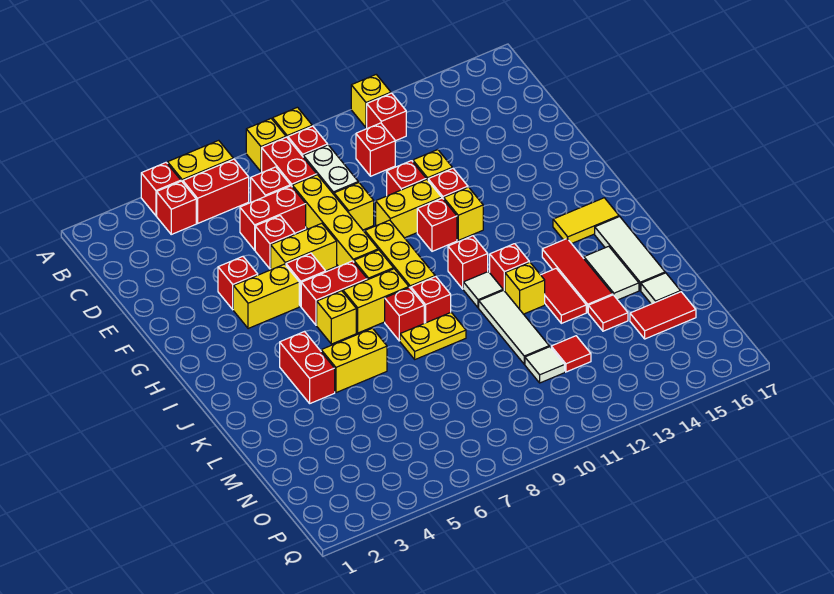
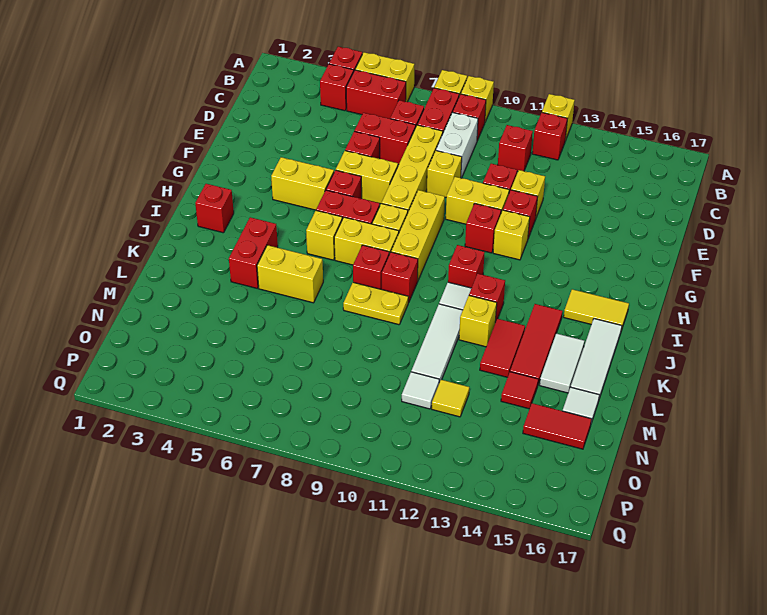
red brick F4 level 1 -> red brick I2 level 1
red tile N12 level 1 -> yellow tile N12 level 1

